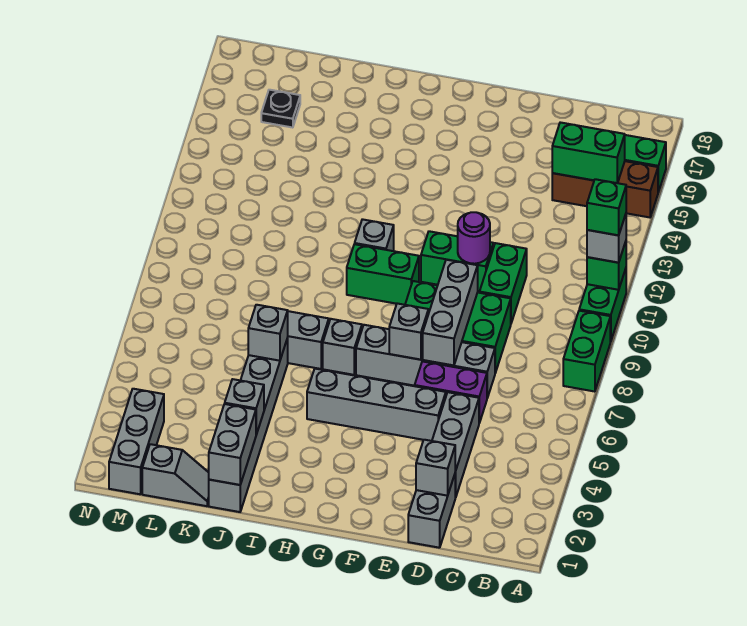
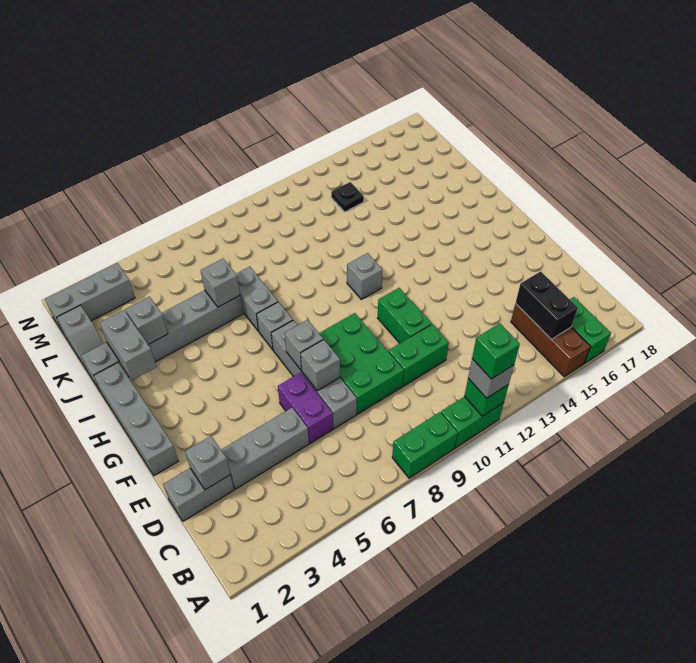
green brick B15:C15 level 2 -> black brick B15:C15 level 2
grey brick E5:H5 level 1 -> grey brick F1:I1 level 1
grey brick E7:E9 level 2 -> grey brick E7 level 2
purple round brick E11 level 2 -> none
green brick G10:H10 level 1 -> none
grey brick J1:J2 level 2 -> grey brick I2:J2 level 2
black plate L16 level 1 -> black plate L13 level 1

